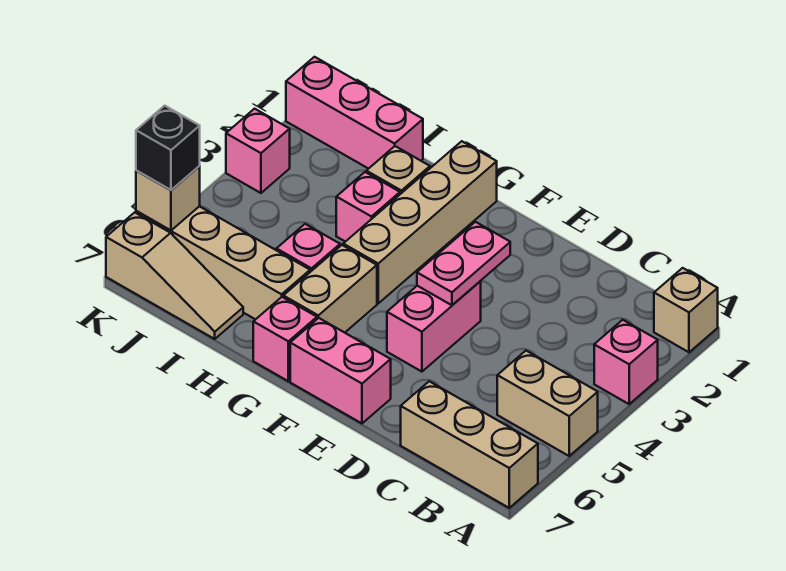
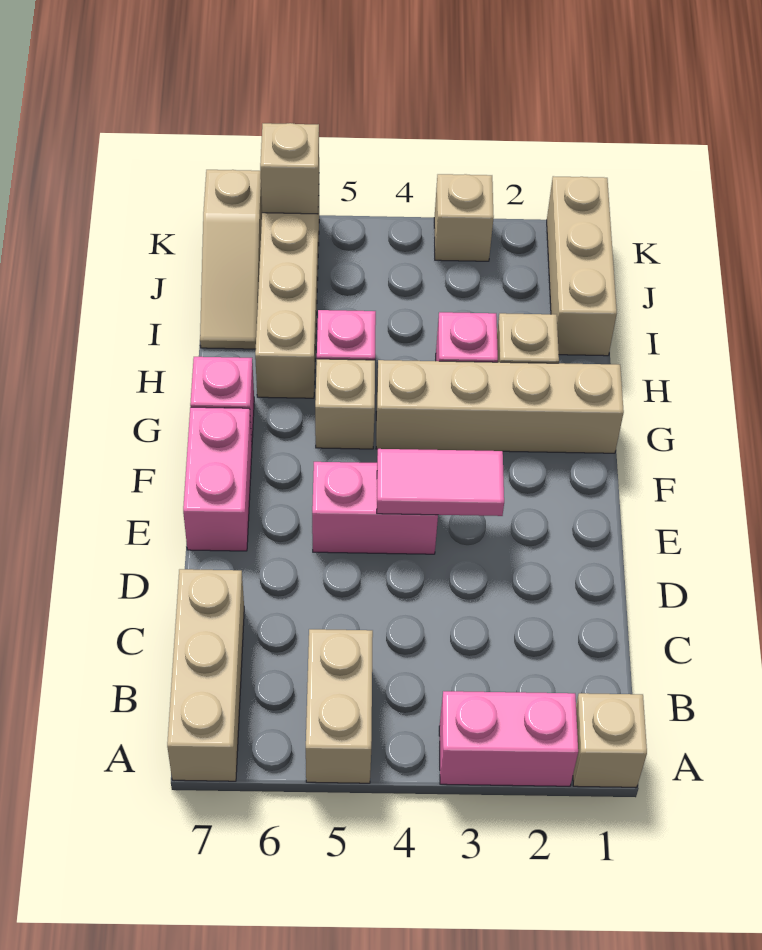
pink brick A3 level 1 -> pink brick A2:A3 level 1
pink plate E3:E4 level 2 -> pink tile E3:E4 level 2
tan brick G5:G6 level 1 -> tan brick G5 level 1
pink brick I1:K1 level 1 -> tan brick I1:K1 level 1
pink brick K3 level 1 -> tan brick K3 level 1
black brick K6 level 3 -> none

